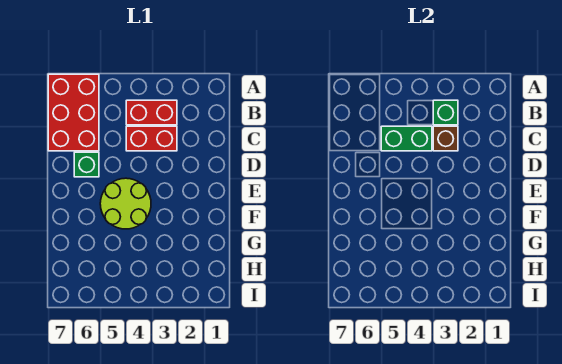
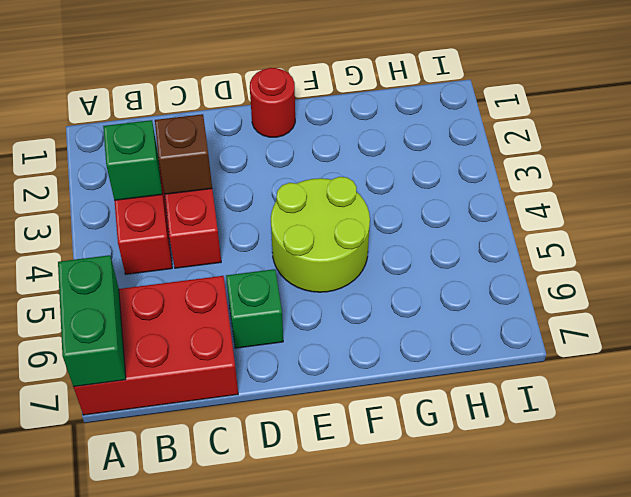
green brick C4:C5 level 2 -> green brick A6:A7 level 2
none -> red round brick E1 level 1

